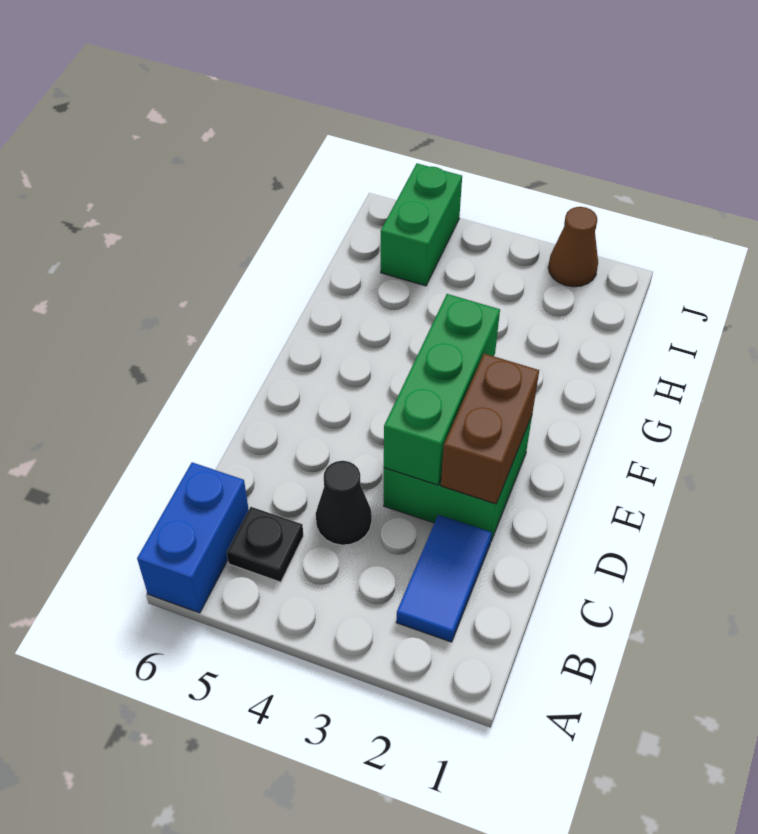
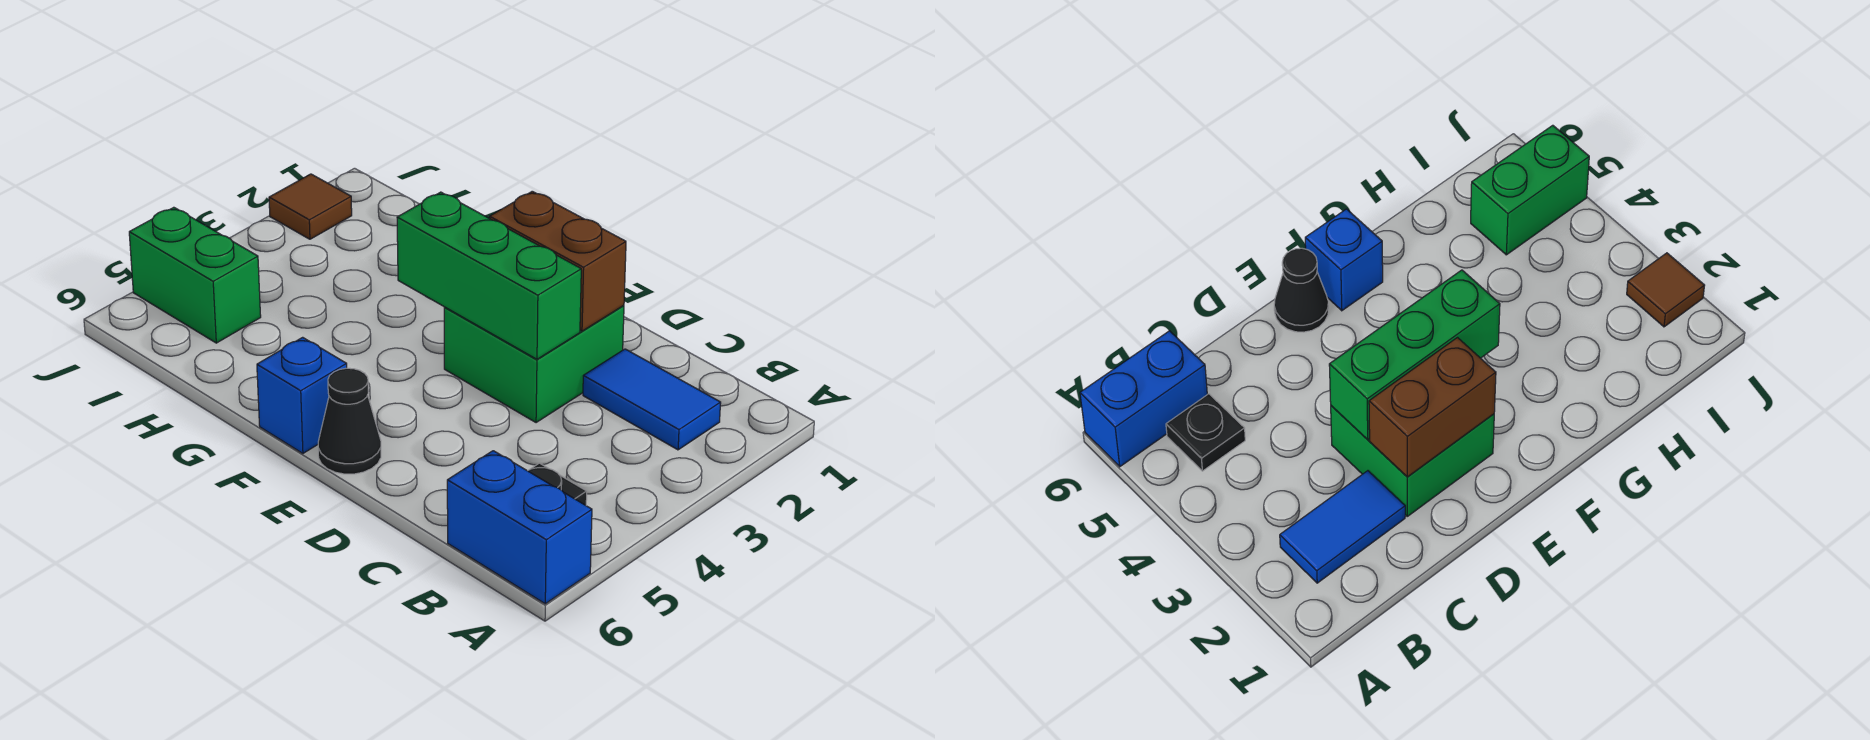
black cone C4 level 1 -> black cone E6 level 1
none -> blue brick F6 level 1
brown cone J2 level 1 -> brown tile J2 level 1

